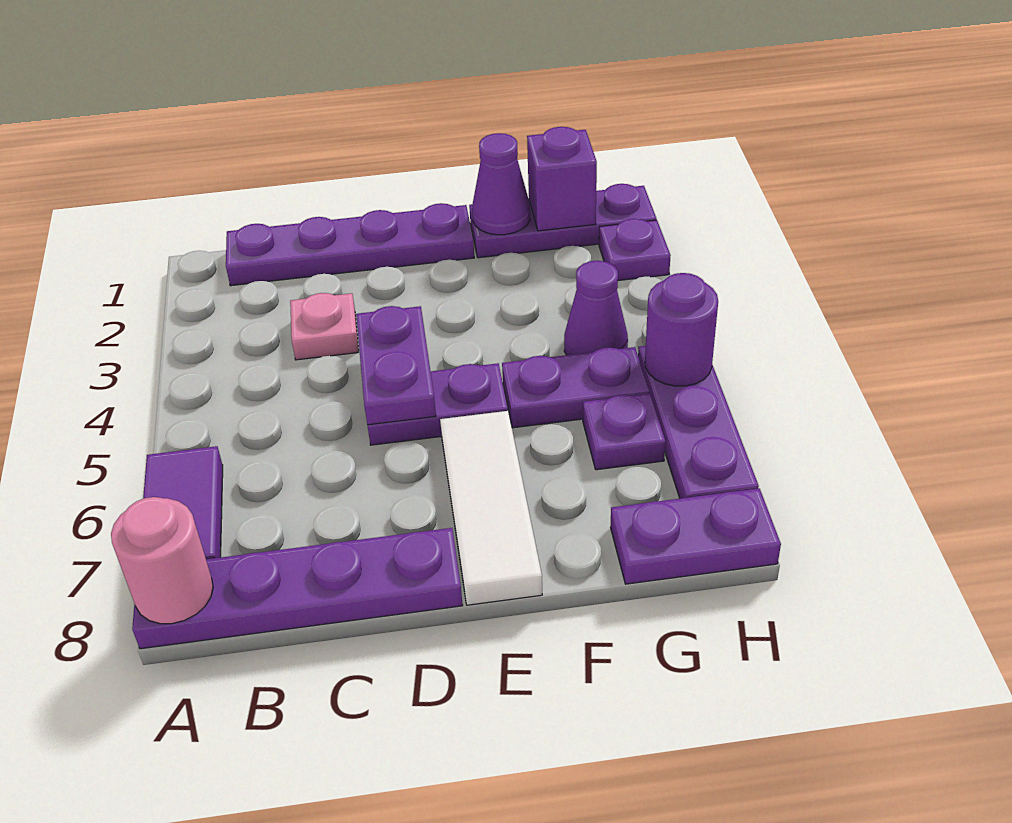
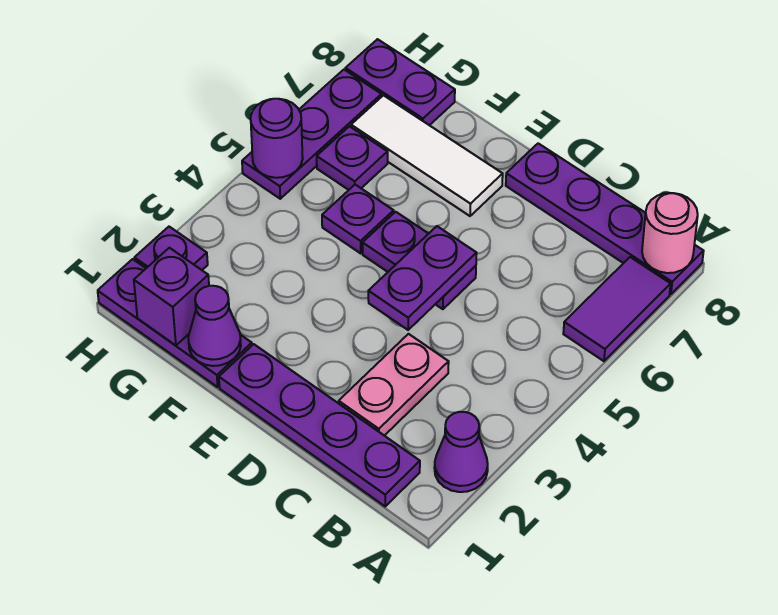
pink plate C3 level 1 -> pink plate C2:C3 level 1
white tile E6:E8 level 1 -> white tile E7:G7 level 1
purple plate F5:G5 level 1 -> purple plate F5 level 1
purple cone G4 level 1 -> purple cone A2 level 1

